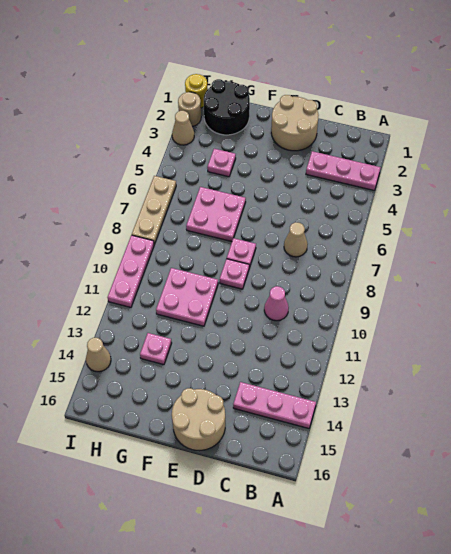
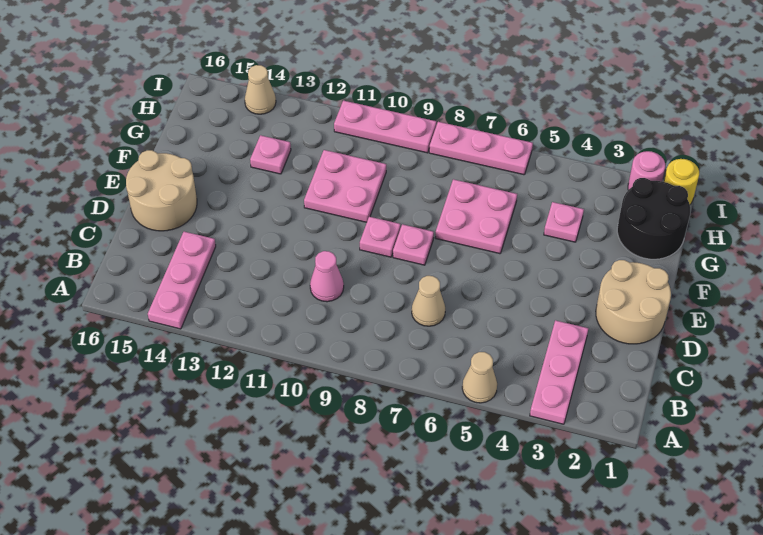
tan round brick I2 level 1 -> pink round brick I2 level 1
tan cone I3 level 1 -> tan cone A5 level 1
tan plate I6:I8 level 1 -> pink plate I6:I8 level 1

